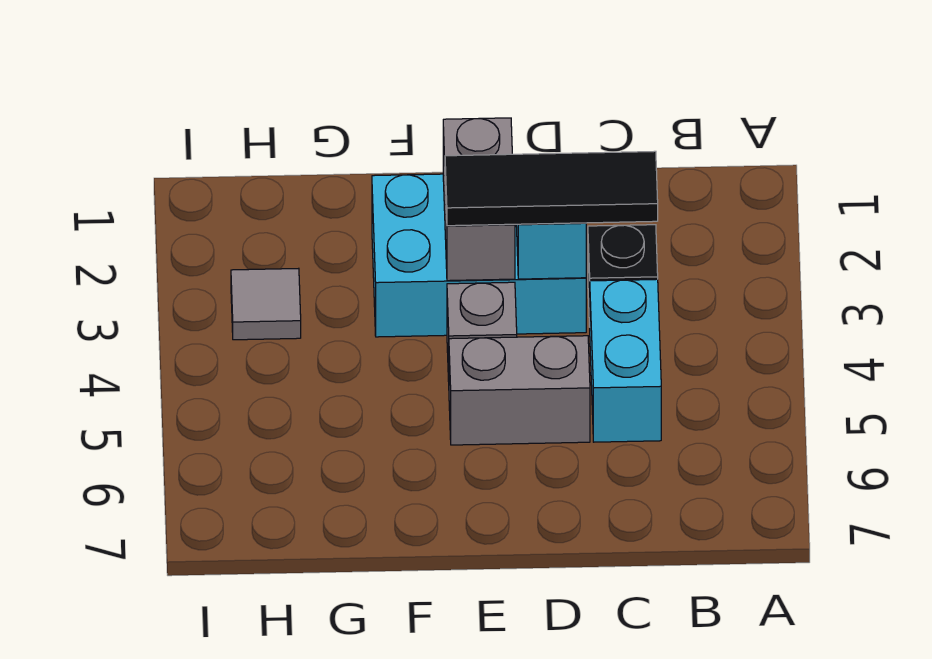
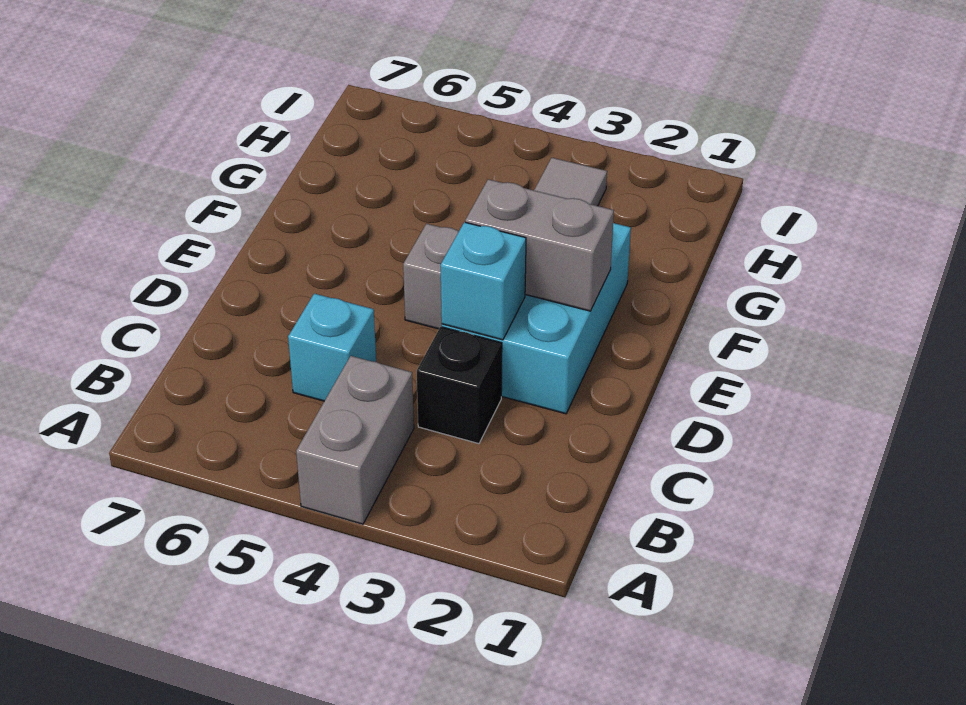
black tile C3:E3 level 3 -> none
cyan brick C4:C5 level 1 -> cyan brick C5 level 1
grey brick D5:E5 level 1 -> grey brick A4:B4 level 1

